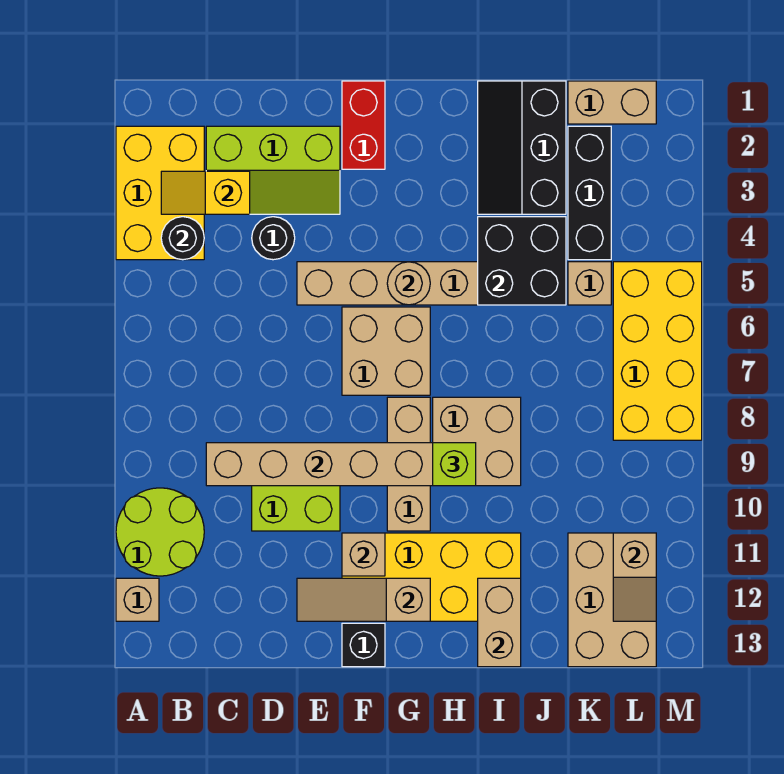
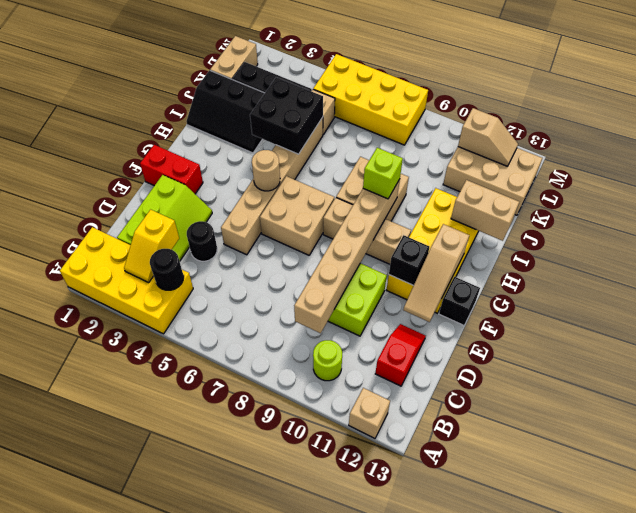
yellow brick A2:B4 level 1 -> yellow brick A1:B4 level 1
lime round brick A10:B11 level 1 -> lime round brick B10 level 1
none -> red slope C12:D12 level 1 top C
tan brick F11 level 2 -> black brick F11 level 2

